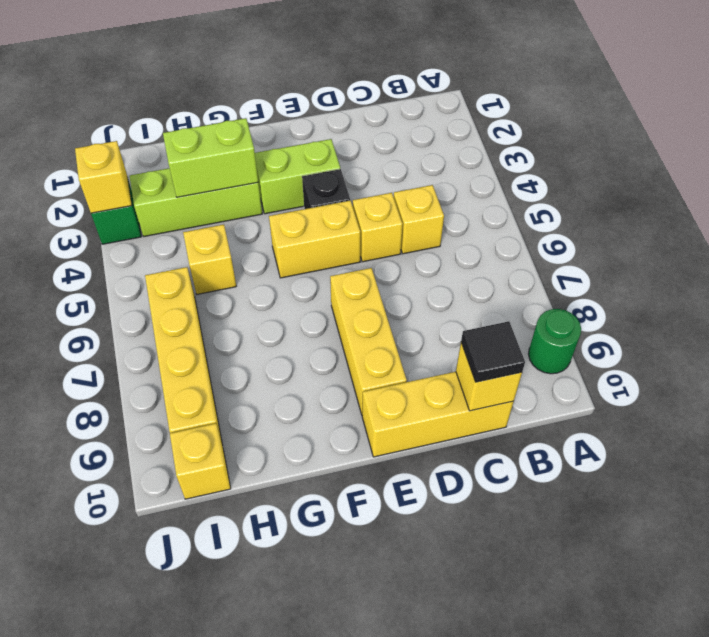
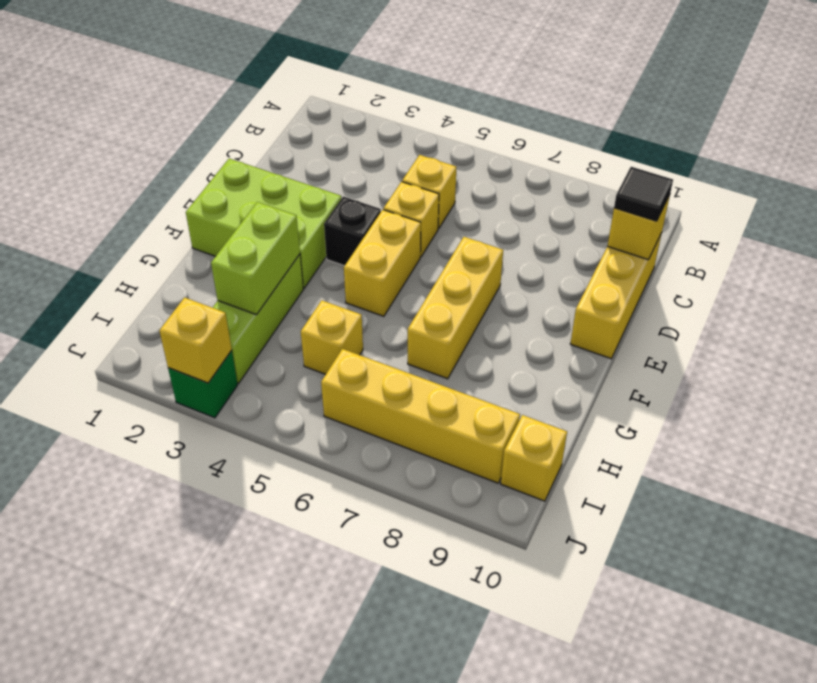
green round brick A9 level 1 -> none
lime brick E3:F3 level 1 -> lime brick E1:F3 level 1
yellow brick E7:E9 level 1 -> yellow brick E7:G7 level 1

